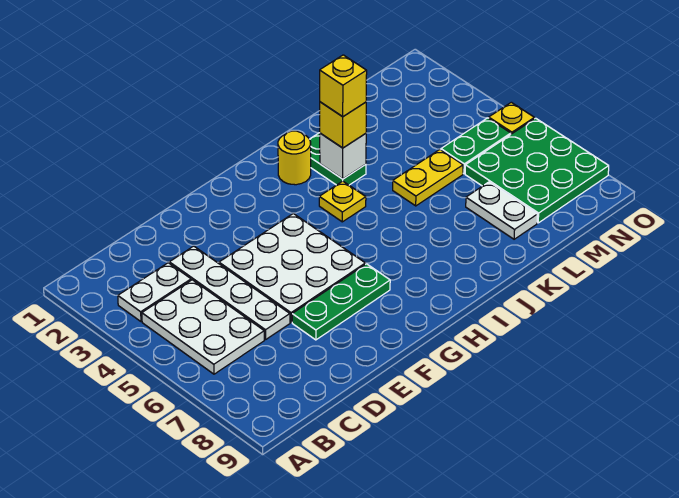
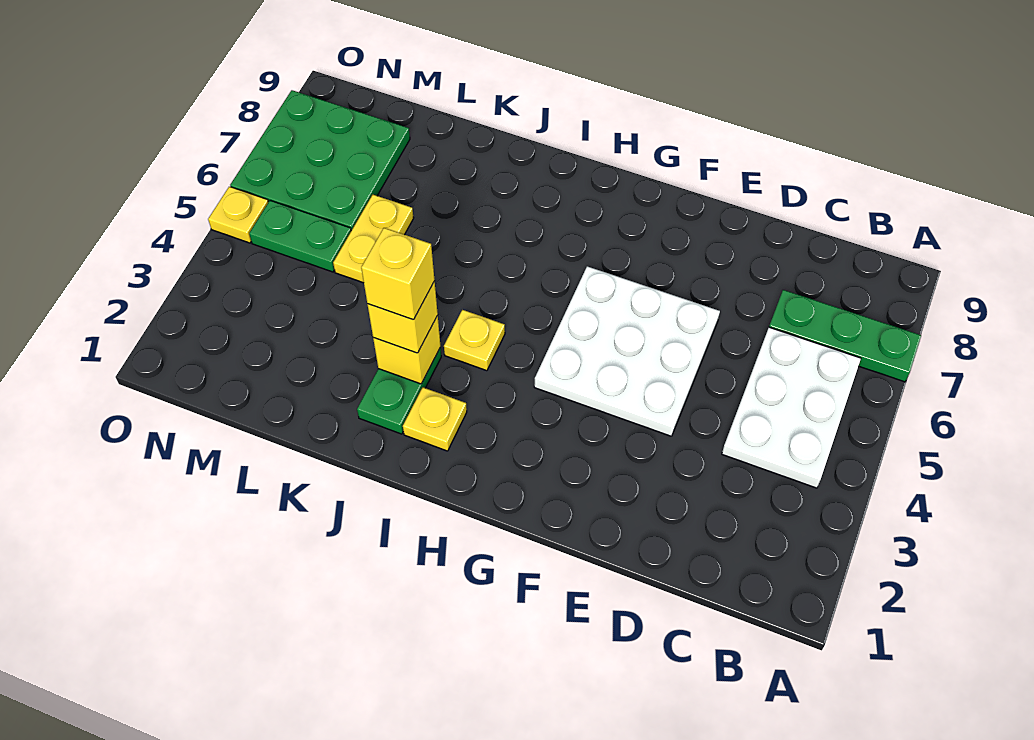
white plate B3:C3 level 1 -> none
white plate D3:D6 level 1 -> none
green plate E7:G7 level 1 -> green plate A7:C7 level 1
yellow round brick I2 level 1 -> yellow plate I2 level 1
white brick J3 level 2 -> yellow brick J3 level 2
yellow plate K5:L5 level 1 -> yellow plate L5:L6 level 1
white plate L7:L8 level 1 -> none

